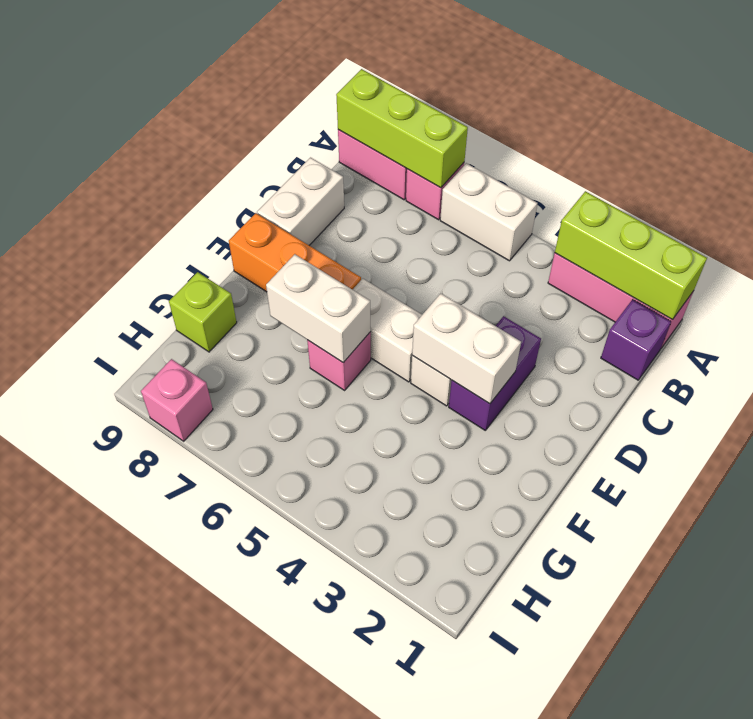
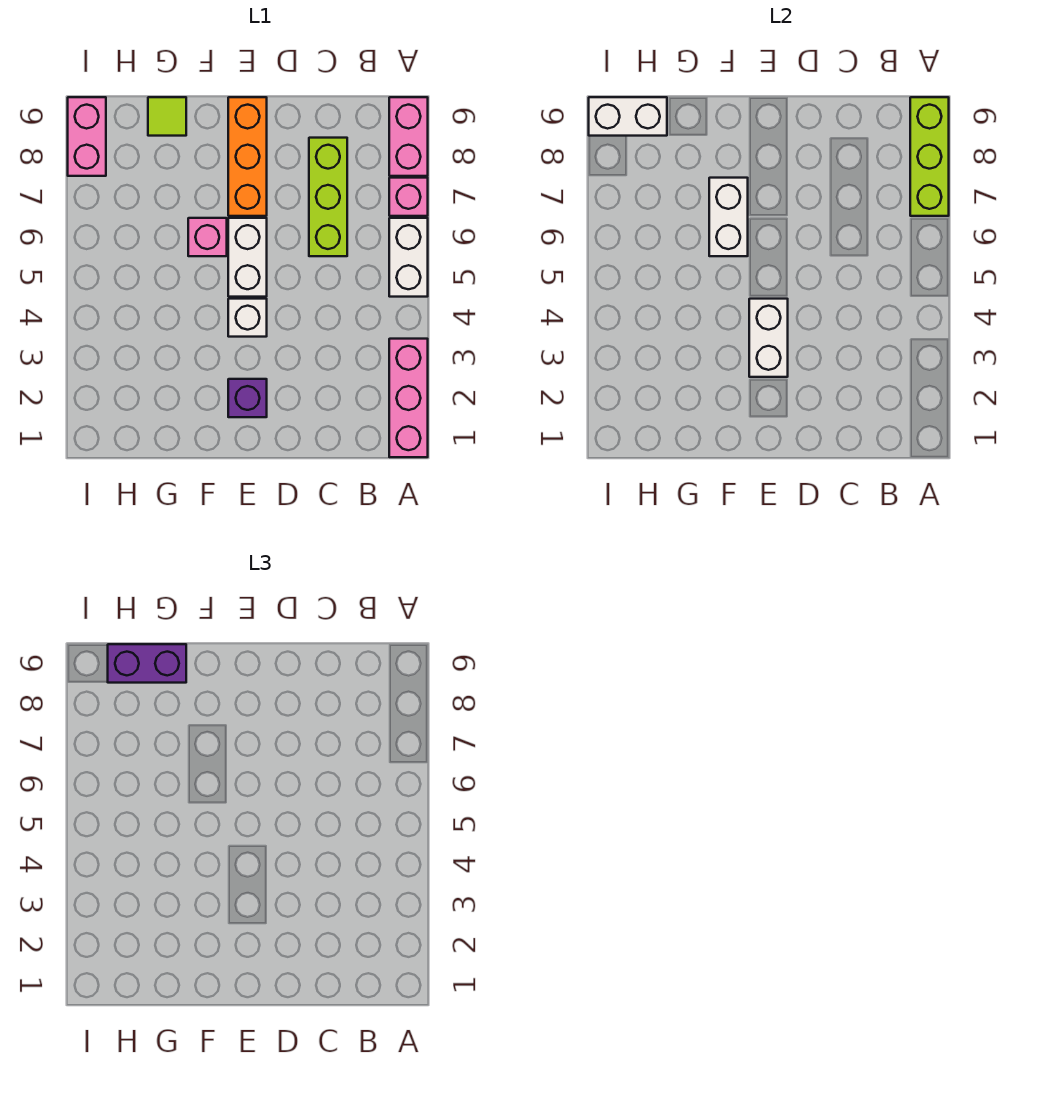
lime brick A1:A3 level 2 -> lime brick C6:C8 level 1
purple brick B1 level 1 -> purple brick E2 level 1
white brick C9:D9 level 1 -> white brick H9:I9 level 2
purple brick D3:E3 level 1 -> purple brick G9:H9 level 3
lime brick G9 level 1 -> lime tile G9 level 1
pink brick I8 level 1 -> pink brick I8:I9 level 1

